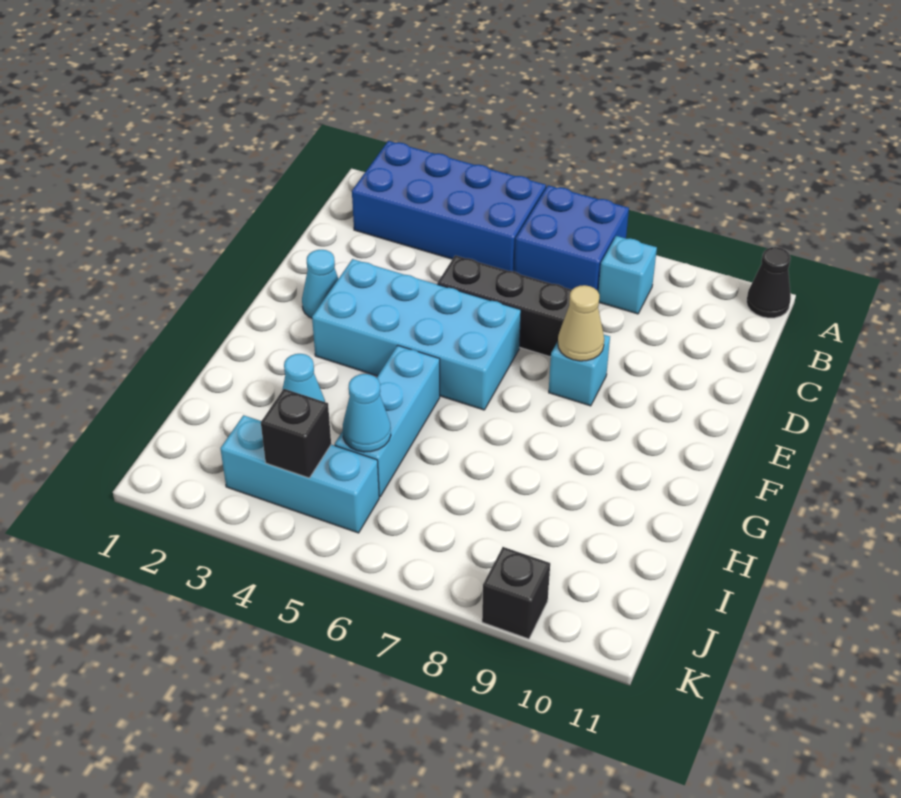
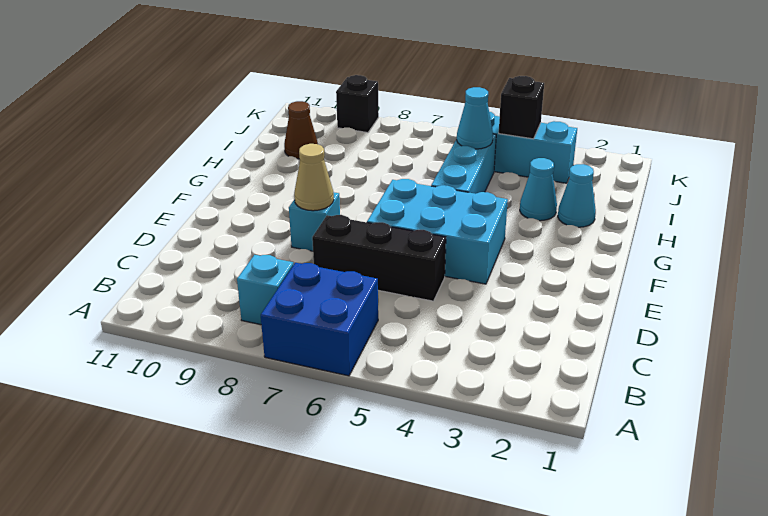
blue brick A2:B5 level 1 -> none
black cone A11 level 1 -> none
cyan cone E2 level 1 -> cyan cone H2 level 1
cyan brick E3:F6 level 1 -> cyan brick E4:F6 level 1
none -> brown cone I10 level 1

